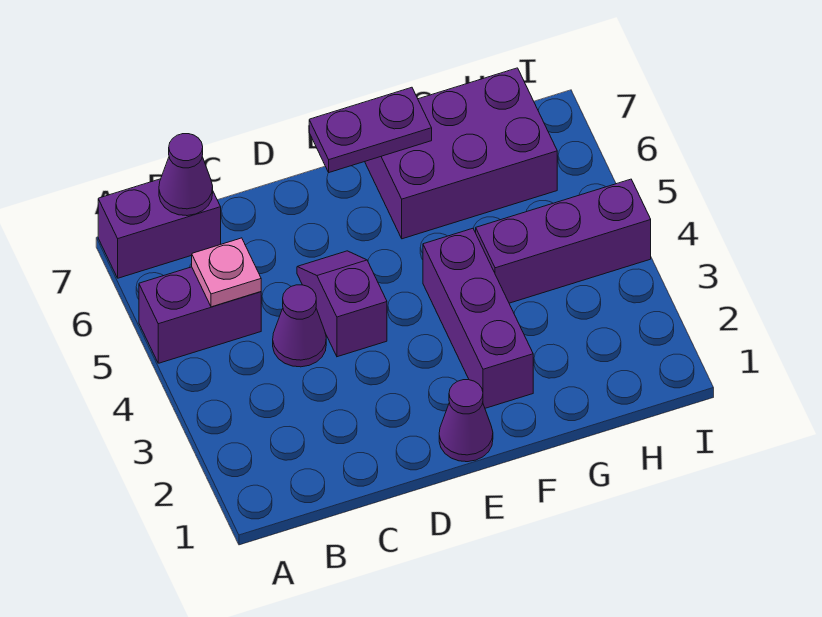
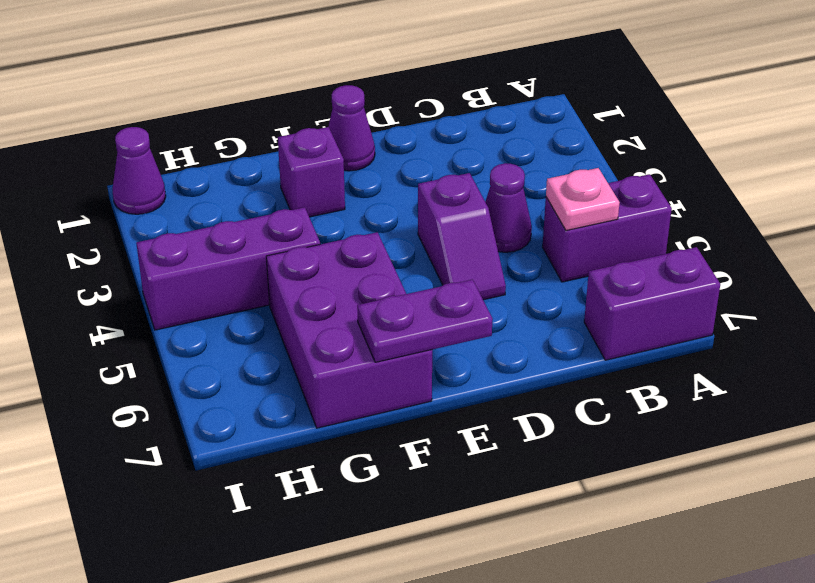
purple cone B7 level 2 -> purple cone I1 level 1
purple brick F2:F4 level 1 -> purple brick F2 level 1
purple brick F6:H7 level 1 -> purple brick F5:G7 level 1

